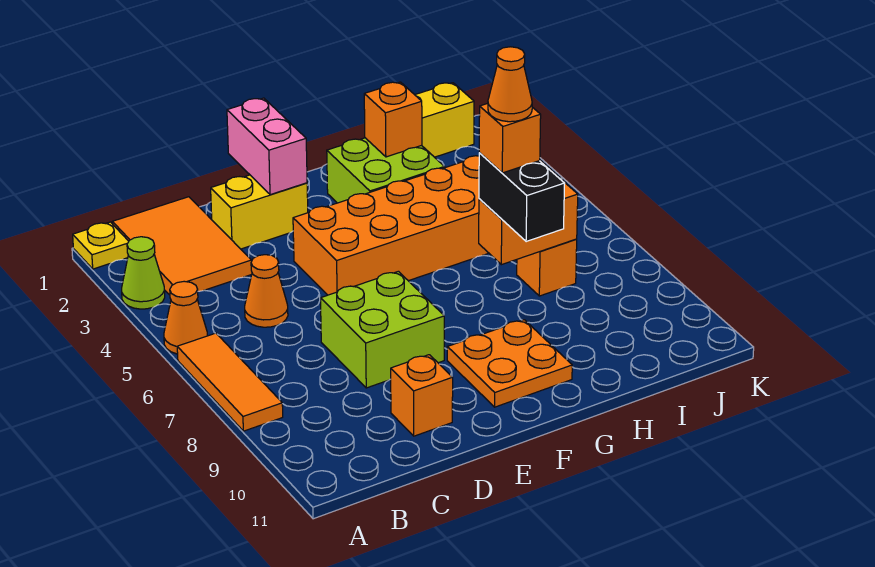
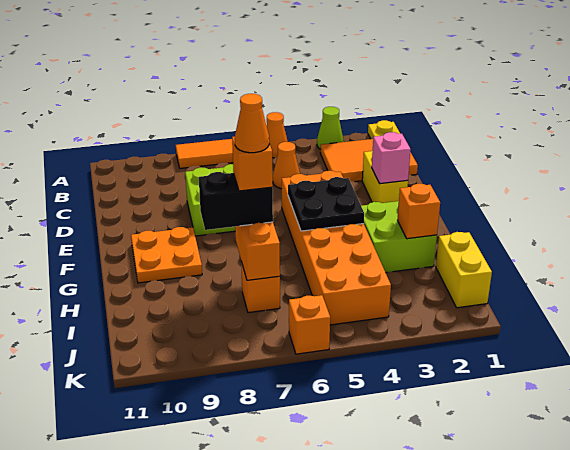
orange brick D10 level 1 -> orange brick K6 level 1
pink brick E1:E2 level 2 -> pink brick E2 level 2
none -> black plate F4:G5 level 2

